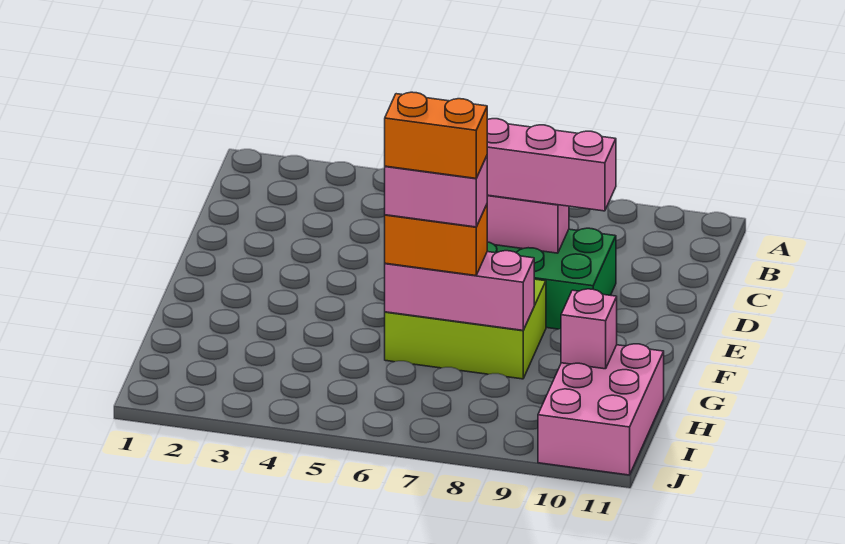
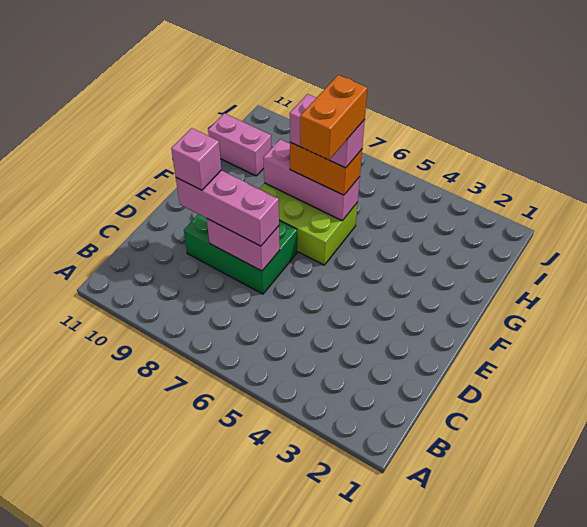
orange brick G6:G7 level 5 -> orange brick F6:G6 level 5
pink brick H10:J11 level 1 -> pink brick H10:H11 level 1
pink brick H10 level 2 -> pink brick D9 level 4

